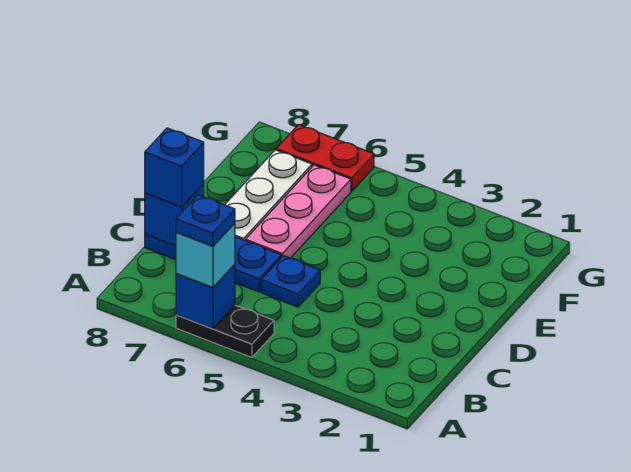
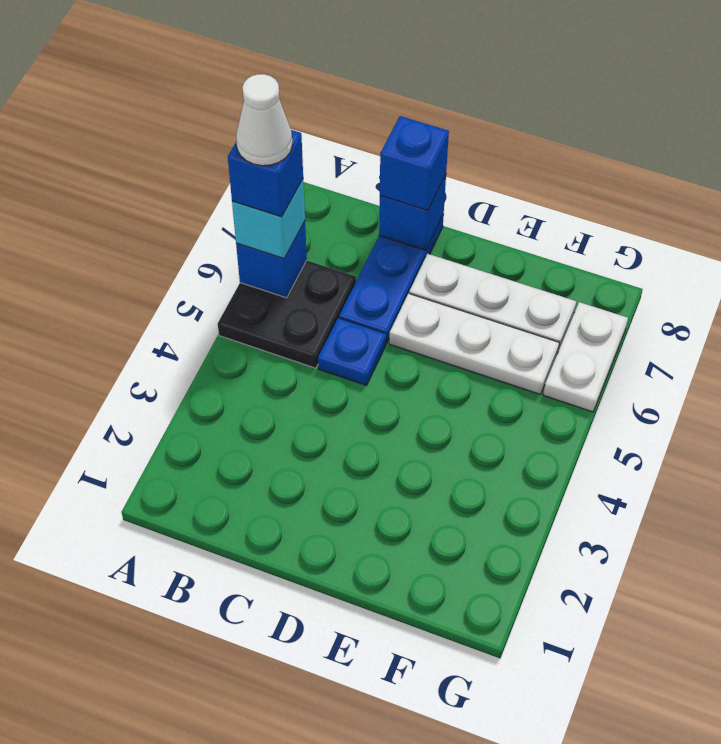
black plate A5:A6 level 1 -> black plate A5:B6 level 1
blue plate A6 level 4 -> blue brick A6 level 4
none -> white cone A6 level 5
pink plate D6:F6 level 1 -> white plate D6:F6 level 1
red plate G6:G7 level 1 -> white plate G6:G7 level 1

